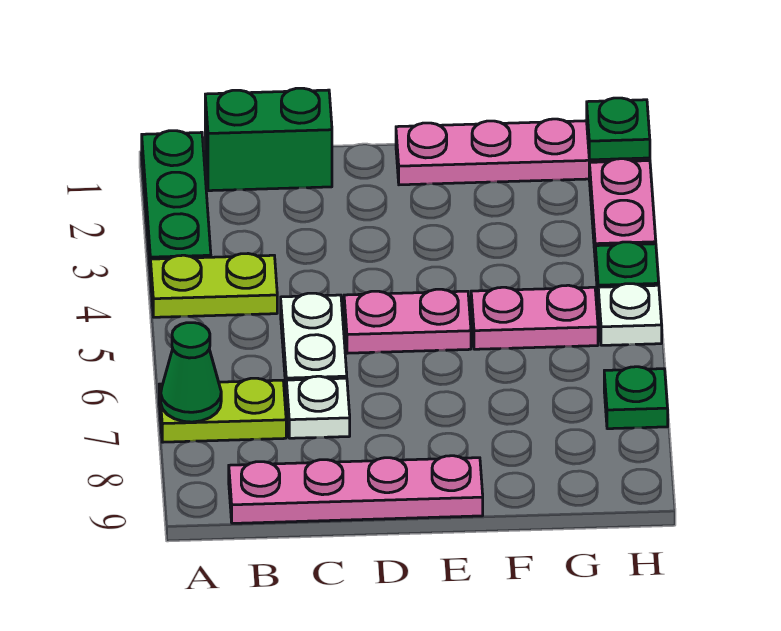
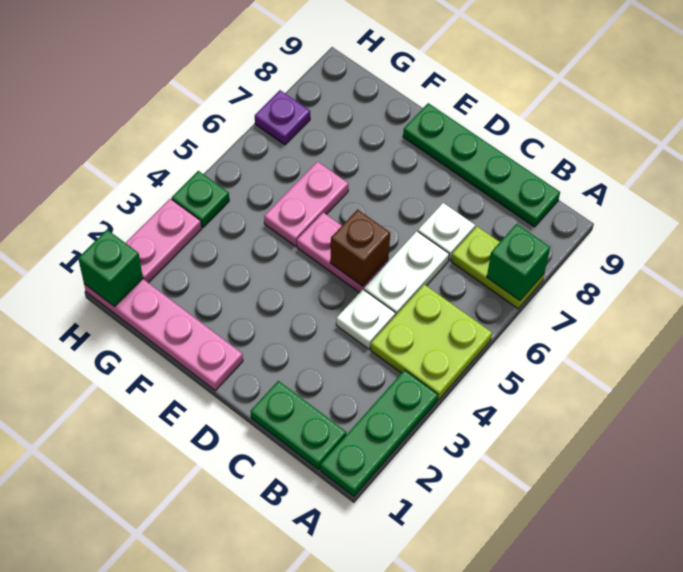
lime plate A4:B4 level 1 -> lime plate A4:B5 level 1
green cone A7 level 2 -> green brick A7 level 2
green brick B1:C1 level 1 -> green plate B1:C1 level 1
pink plate B9:E9 level 1 -> green plate B9:E9 level 1
none -> brown brick D5 level 2
pink plate F5:G5 level 1 -> pink plate F5:F6 level 1
green plate H1 level 2 -> green brick H1 level 2
white plate H5 level 1 -> white plate C4 level 1
green plate H7 level 1 -> purple plate H7 level 1

